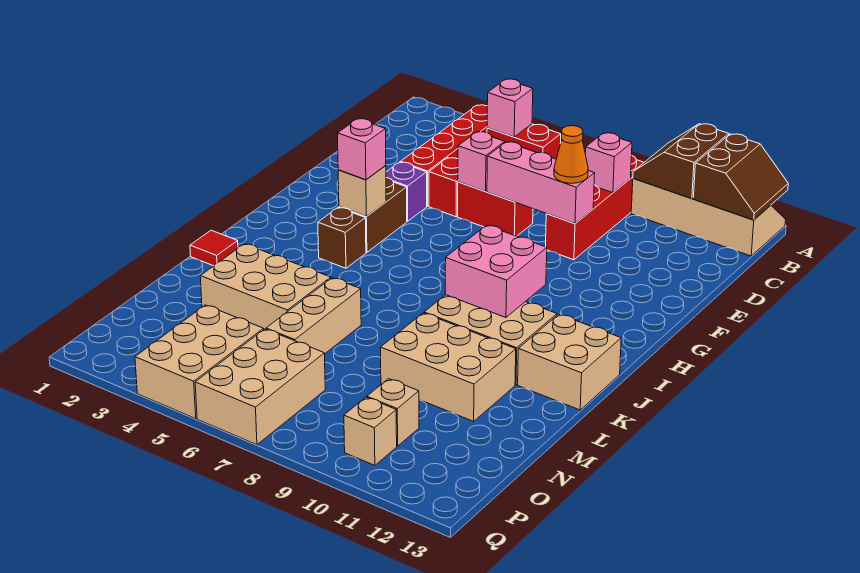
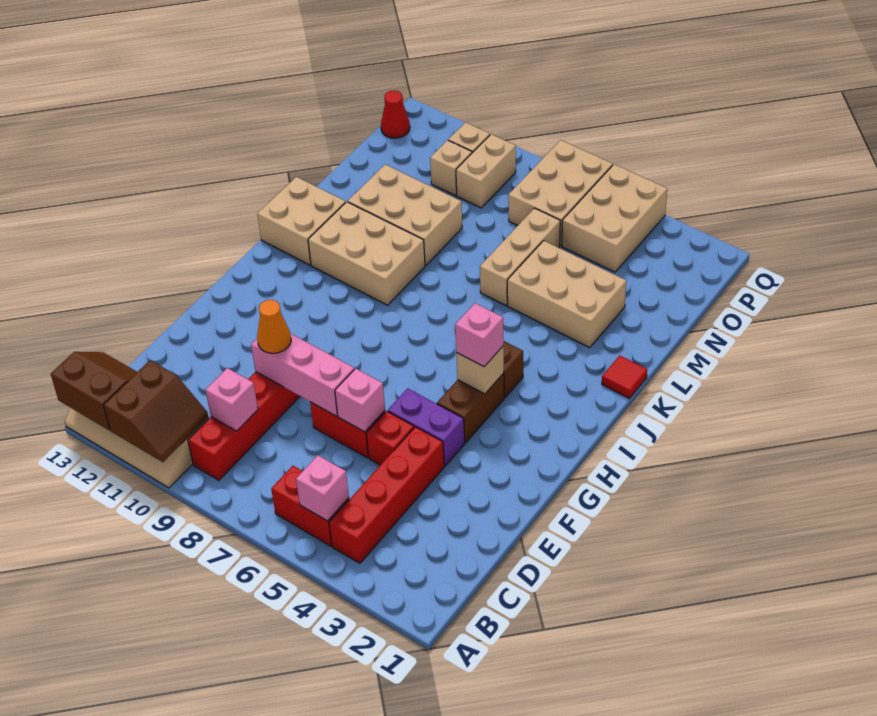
brown slope A12:B13 level 2 top 12 -> brown slope A12:B13 level 2 top A
purple brick F4 level 1 -> purple brick F4:F5 level 1
pink brick I9:J10 level 2 -> none
none -> tan brick O9:P9 level 1
none -> red cone P13 level 1

